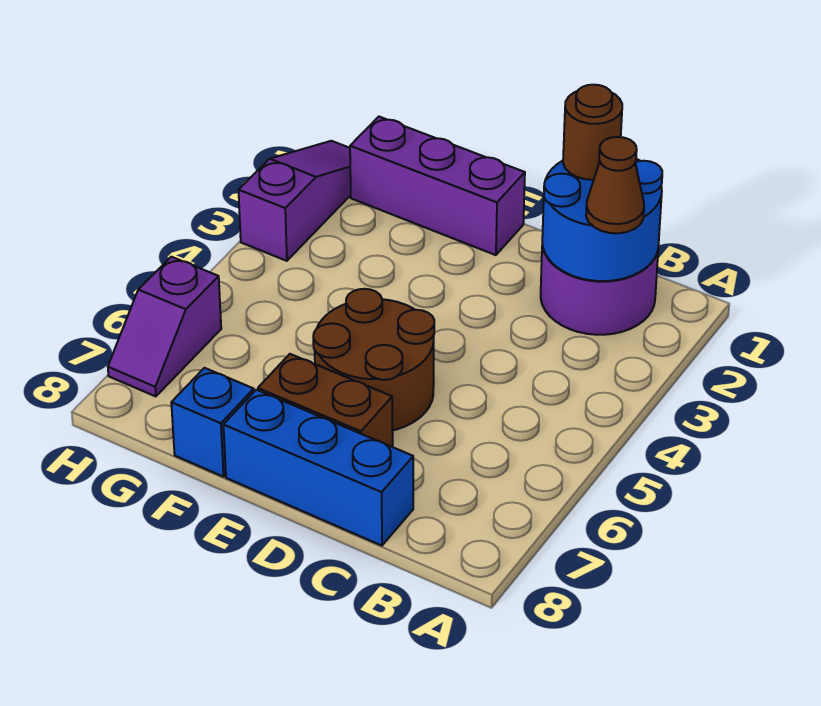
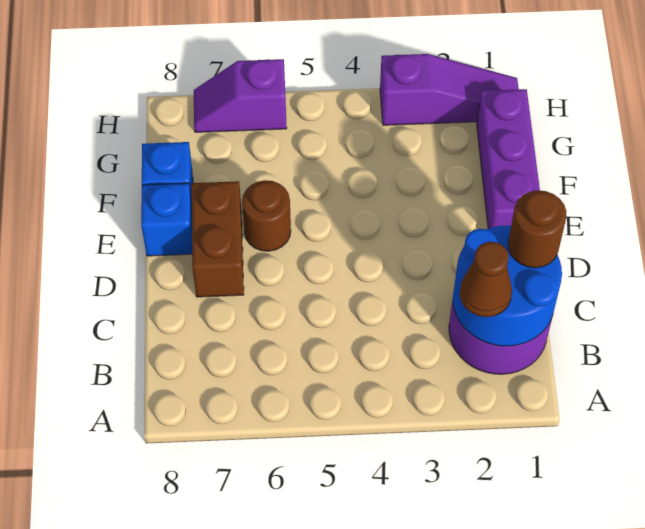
blue brick C8:E8 level 1 -> blue brick E8 level 1
brown round brick D5:E6 level 1 -> brown round brick E6 level 1

